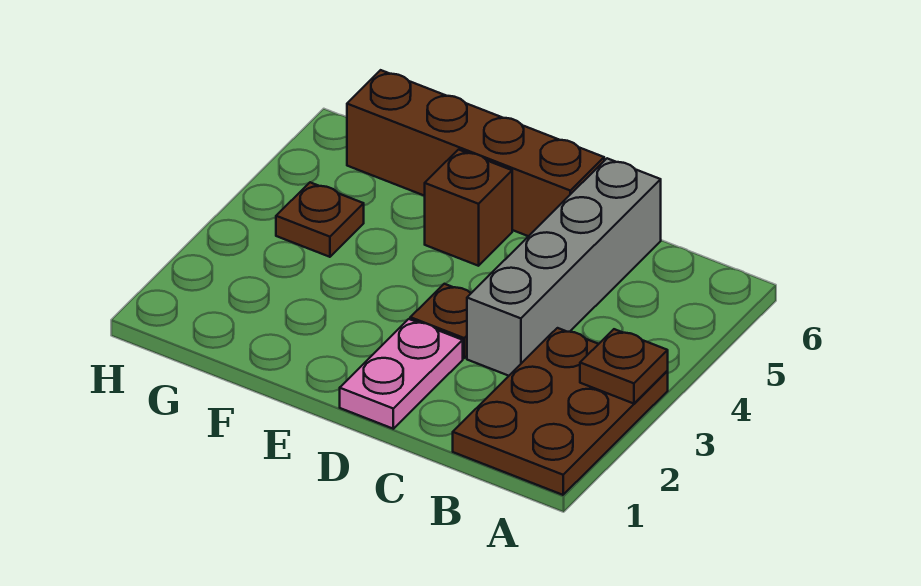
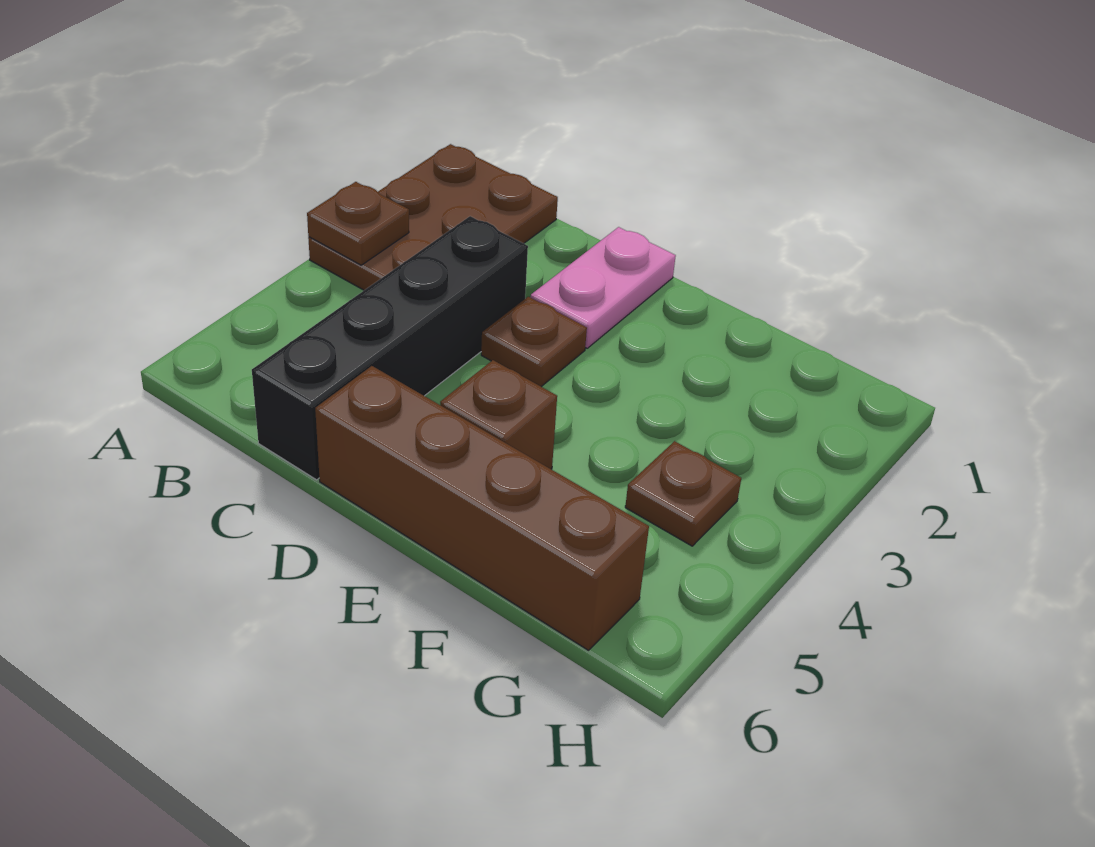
grey brick C3:C6 level 1 -> black brick C3:C6 level 1

